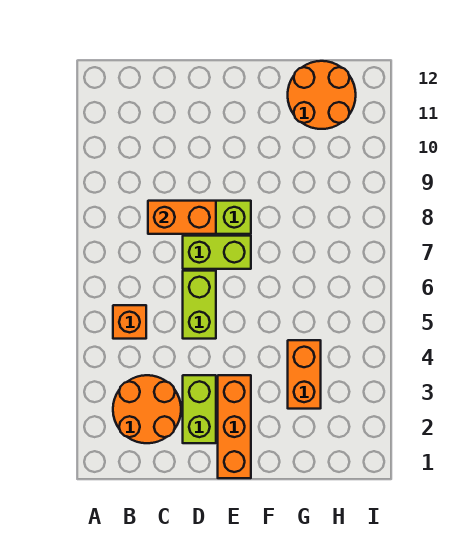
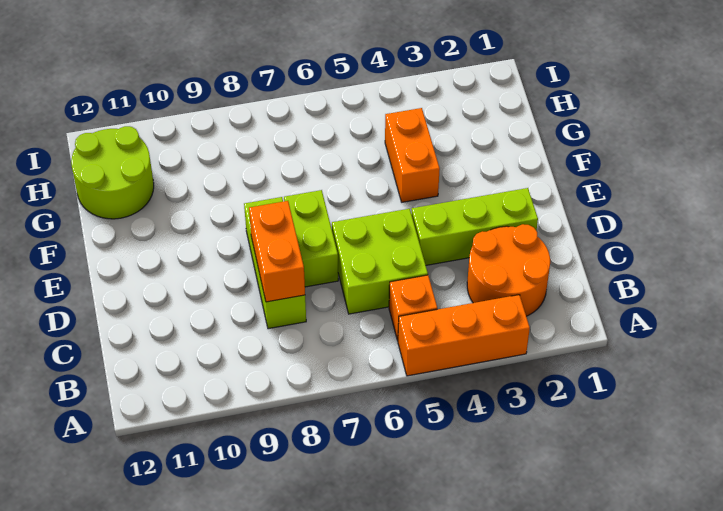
lime brick D2:D3 level 1 -> lime brick D2:D4 level 1
lime brick D5:D6 level 1 -> lime brick C5:D6 level 1
orange brick E1:E3 level 1 -> orange brick A3:A5 level 1
orange brick G3:G4 level 1 -> orange brick F4:G4 level 1
orange round brick G11:H12 level 1 -> lime round brick G11:H12 level 1

